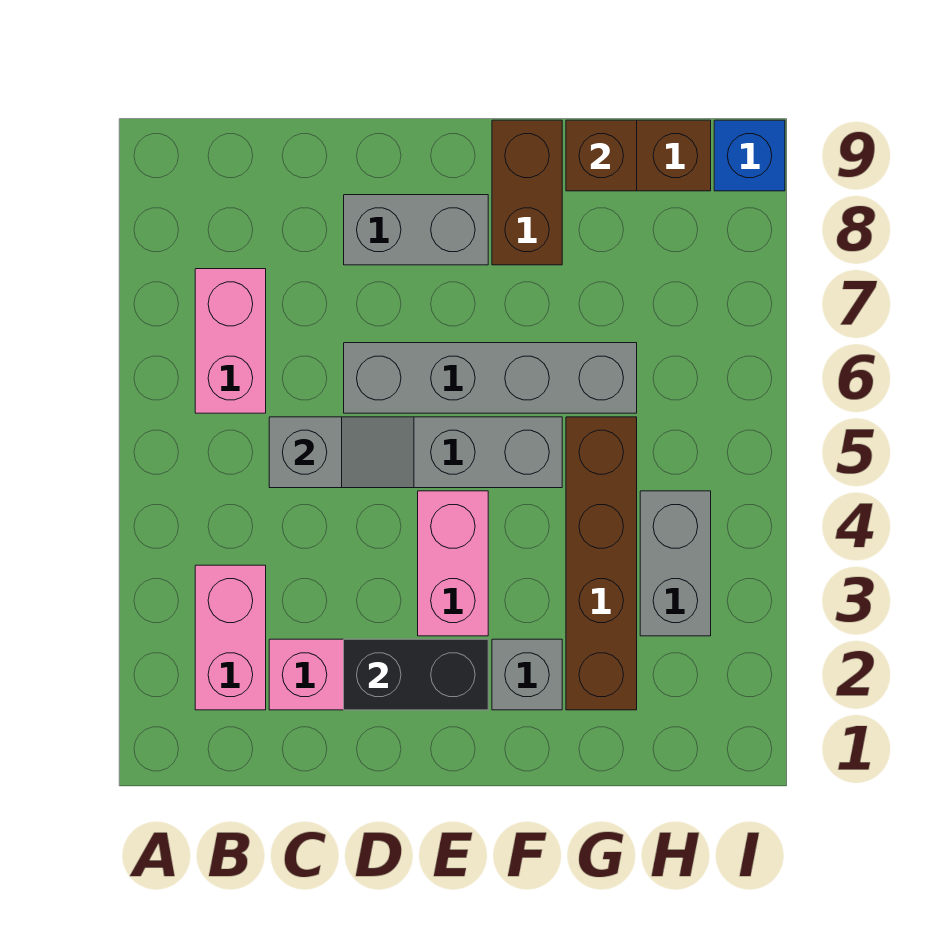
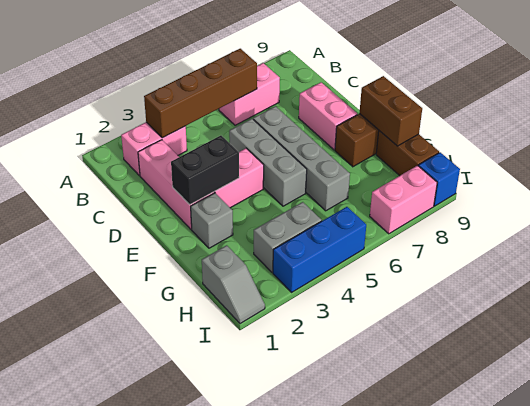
grey slope C5:D5 level 2 top C -> grey slope H1:I1 level 1 top H
black brick D2:E2 level 2 -> black brick E2:E3 level 2
grey brick D8:E8 level 1 -> pink brick D8:E8 level 1
brown brick G2:G5 level 1 -> brown brick B3:B6 level 2
brown brick G9 level 2 -> brown brick F9:G9 level 2
none -> blue brick I3:I5 level 1
none -> pink brick I7:I8 level 1

